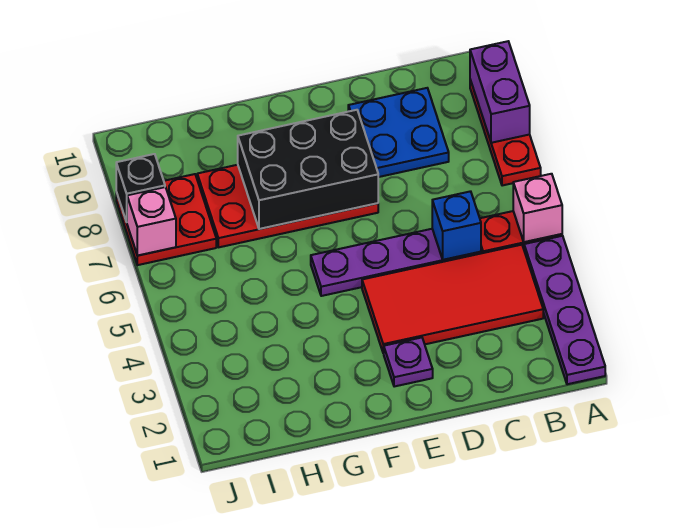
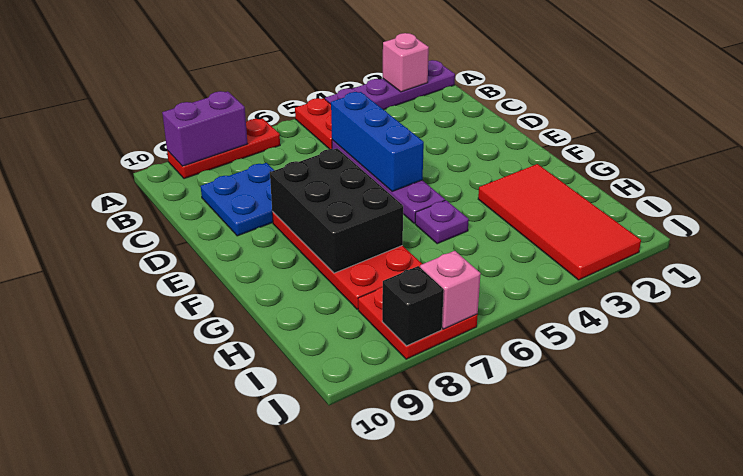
pink brick A5 level 2 -> pink brick A2 level 2
red tile B3:E4 level 1 -> red tile G2:J3 level 1
blue brick C5 level 2 -> blue brick C5:E5 level 2
purple plate E2 level 1 -> purple plate G5 level 1

